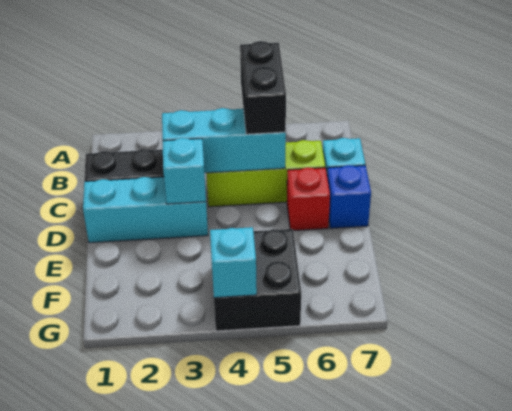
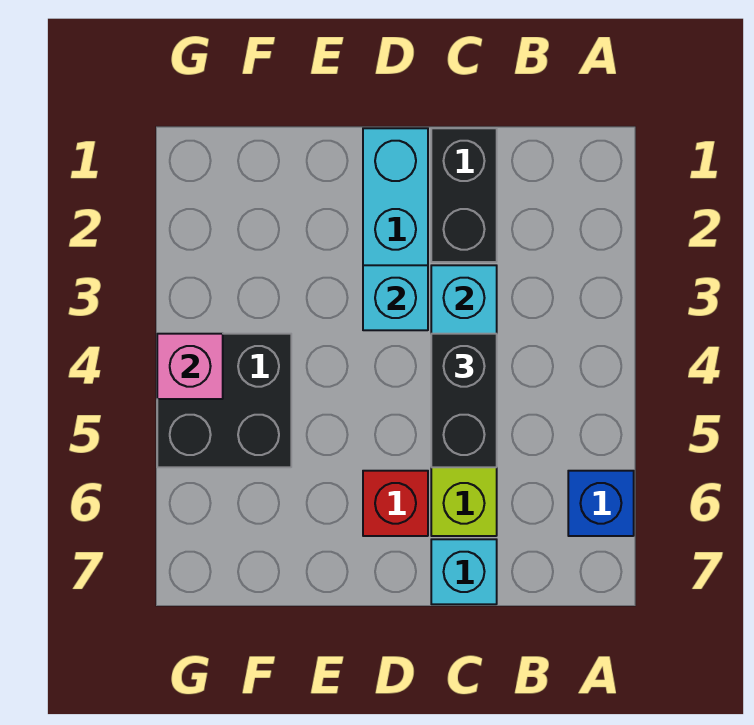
black brick B5:C5 level 3 -> black brick C4:C5 level 3
blue brick D7 level 1 -> blue brick A6 level 1
cyan brick G4 level 2 -> pink brick G4 level 2

